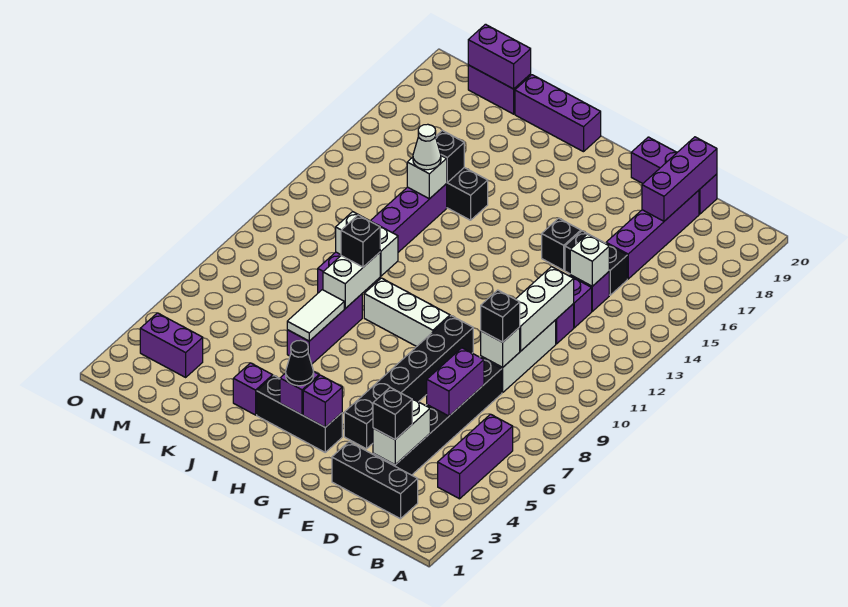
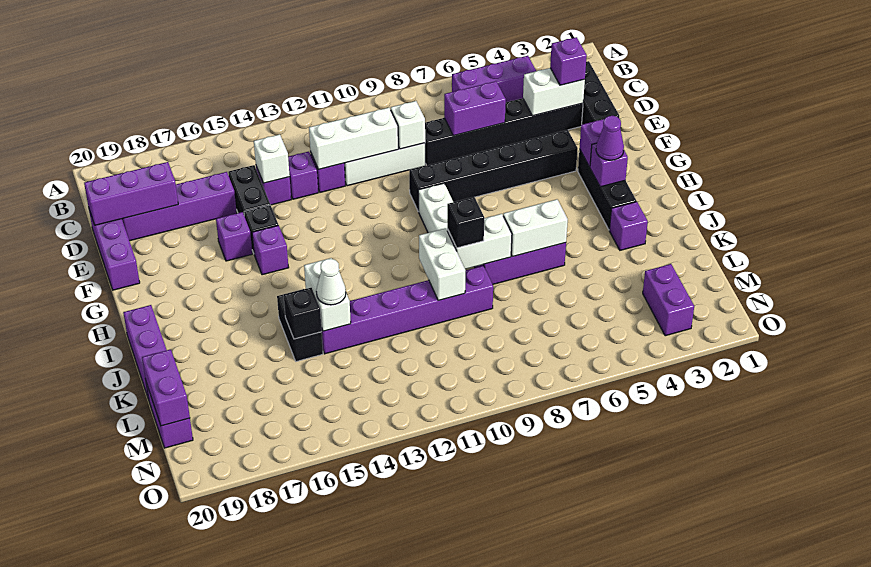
black brick D3 level 3 -> purple brick D3 level 3
black brick D9 level 3 -> none
none -> purple brick F16 level 1
none -> purple brick G15 level 1
black cone H3 level 3 -> purple cone H3 level 3
white tile J6:J7 level 2 -> white brick J6:J7 level 2
white brick K14 level 2 -> white brick J14:K14 level 2

